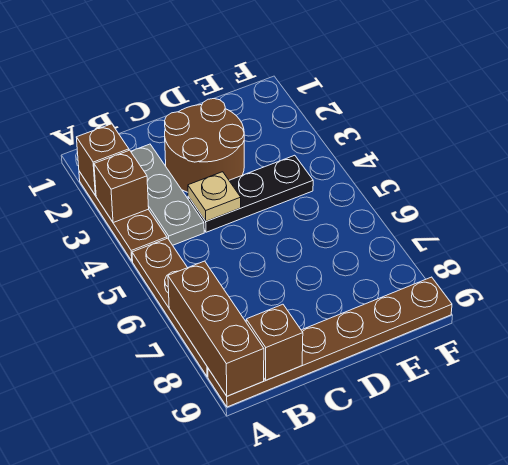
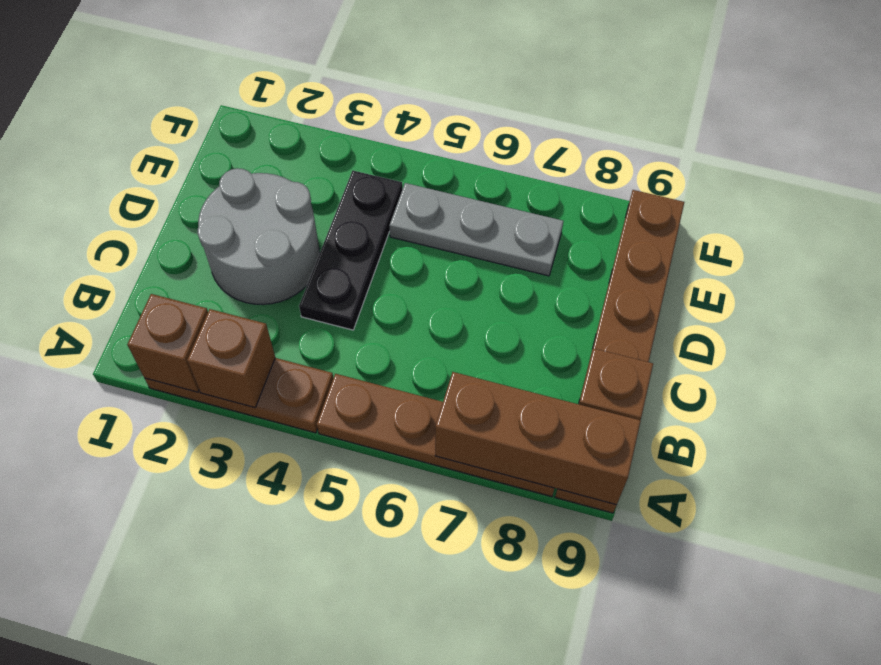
grey plate B2:B4 level 1 -> grey plate E5:E7 level 1
brown round brick C2:D3 level 1 -> grey round brick C2:D3 level 1
tan plate C4 level 2 -> none

